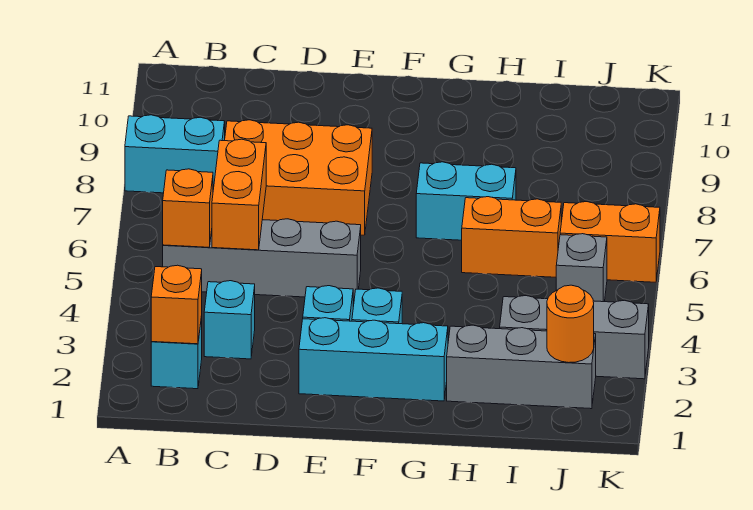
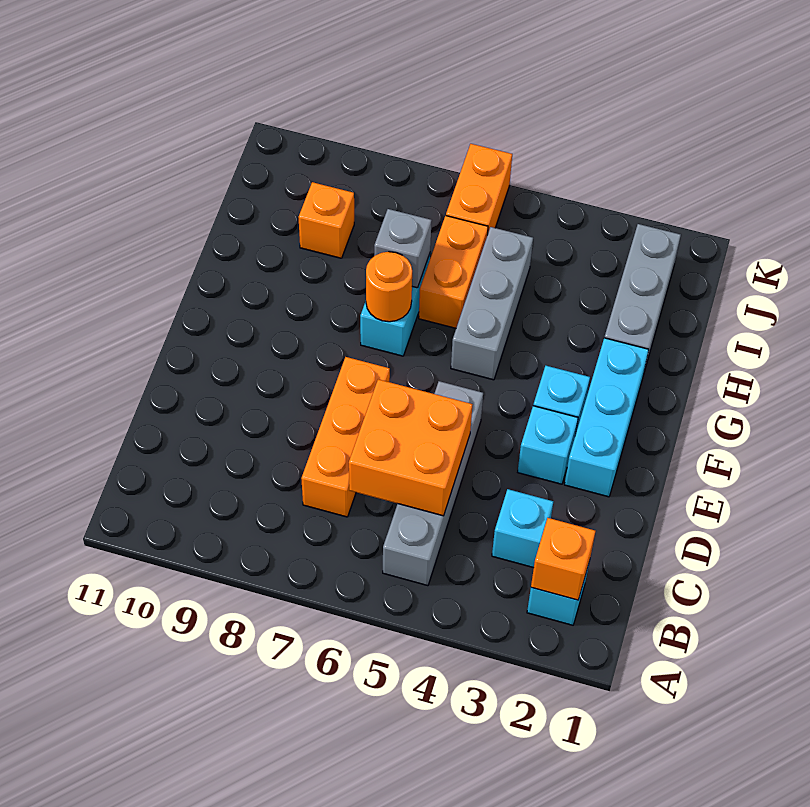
cyan brick A8:B8 level 1 -> none
orange brick B5 level 2 -> orange brick I9 level 1
orange brick C5:C6 level 2 -> orange brick C5:D6 level 2
orange brick C7:E8 level 1 -> orange brick C7:E7 level 1
grey brick I3:K3 level 1 -> grey brick G5:I5 level 1
orange round brick J2 level 2 -> orange round brick G7 level 2
grey brick J5 level 1 -> grey brick H7 level 2

